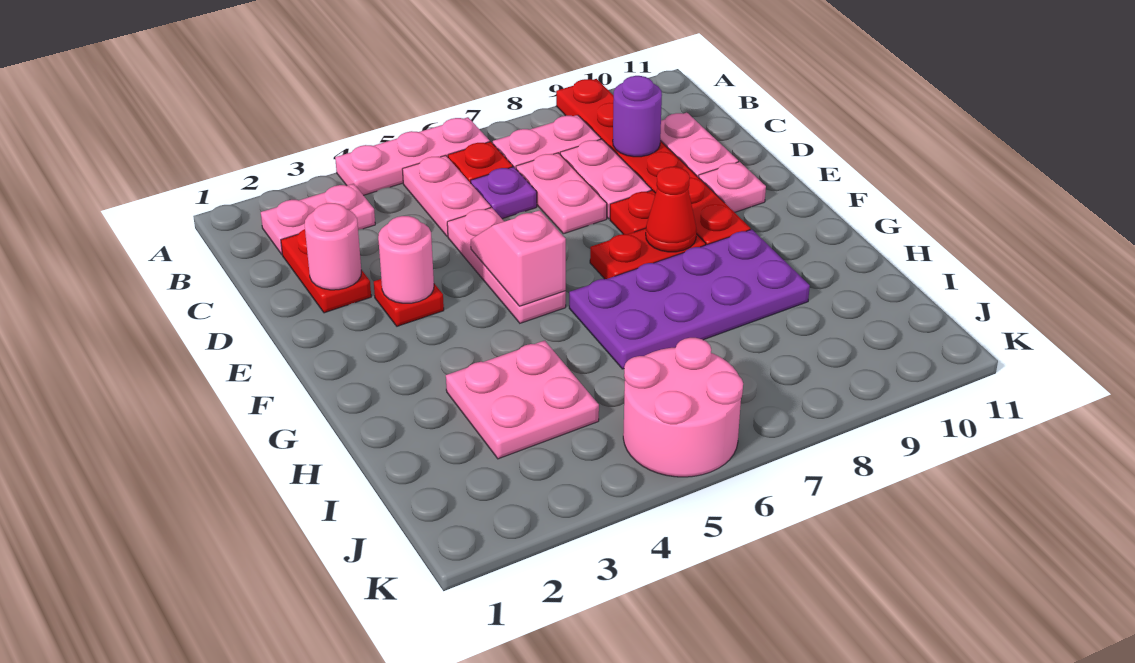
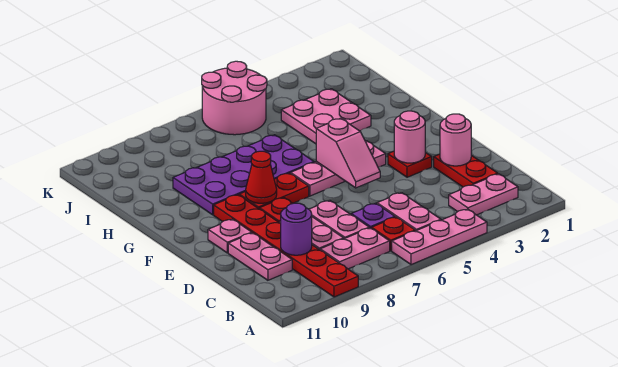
pink plate D5:F5 level 1 -> pink plate F4:F6 level 1

